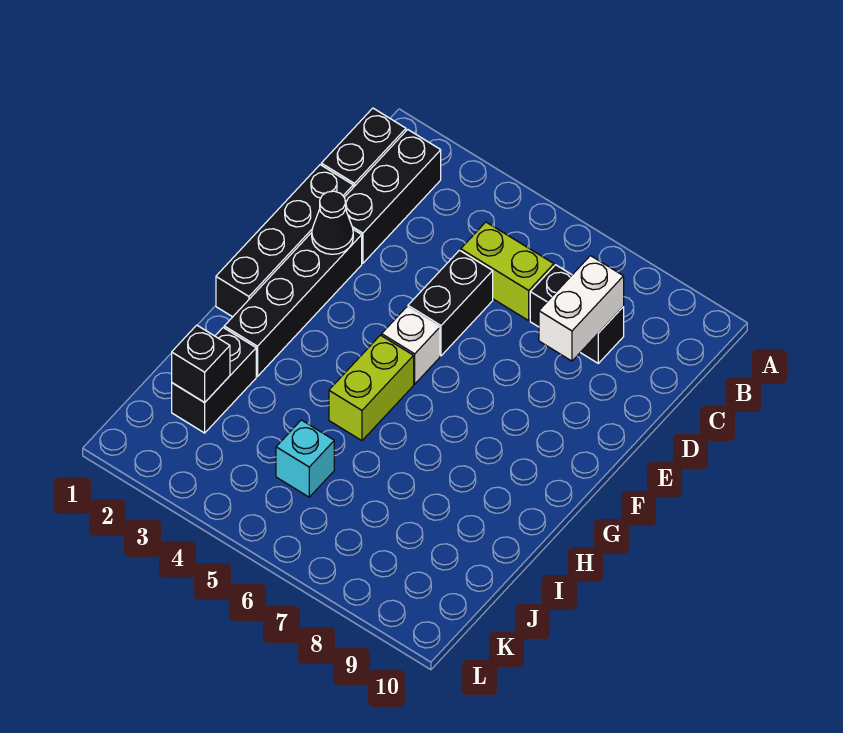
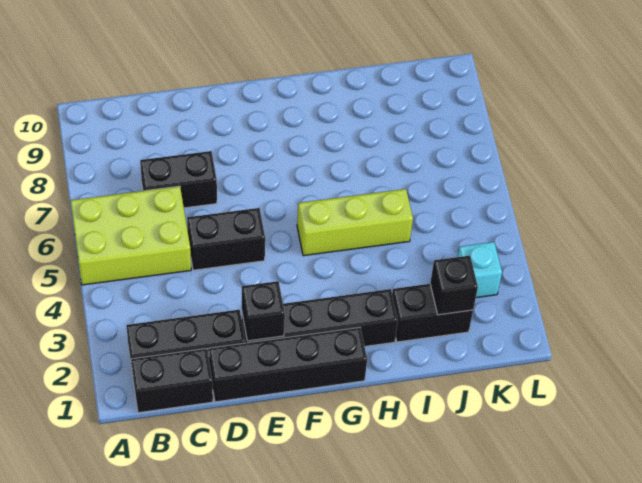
lime brick C5:C6 level 1 -> lime brick A5:C6 level 1
black brick C7:C8 level 1 -> black brick C7:D7 level 1
white brick C8:D8 level 2 -> none
black cone E2 level 2 -> black brick E2 level 2
white brick F5 level 1 -> none
lime brick G5:H5 level 1 -> lime brick G5:I5 level 1
cyan brick J5 level 1 -> cyan brick K3 level 1

